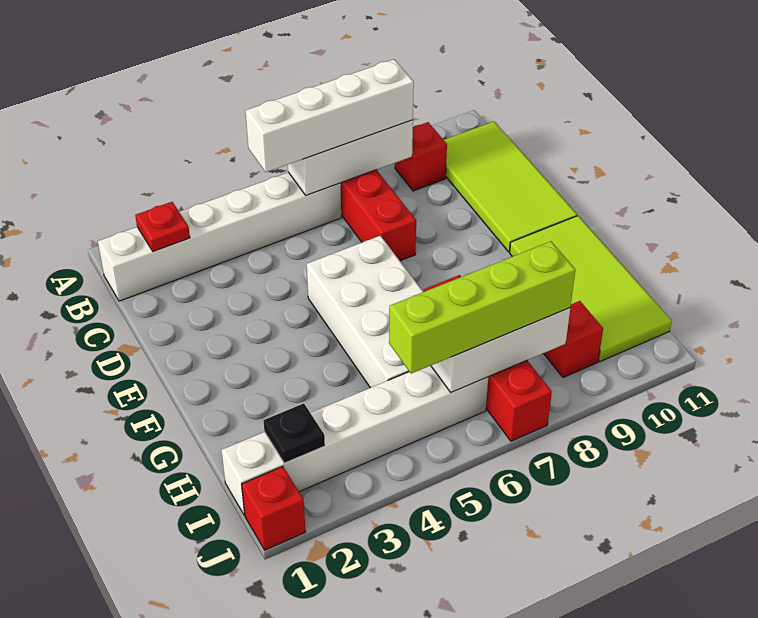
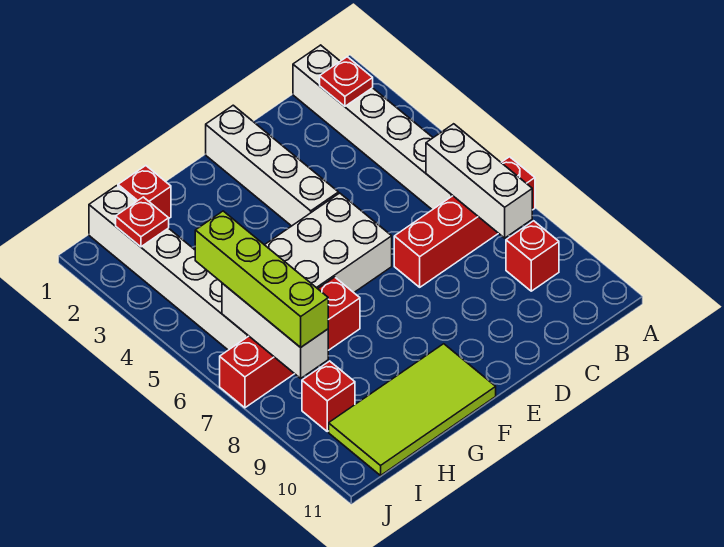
white brick B5:B8 level 3 -> white brick E1:E4 level 1
lime tile B10:E11 level 1 -> none
black plate I2 level 2 -> red plate I2 level 2
red brick J1 level 1 -> red brick H1 level 1

